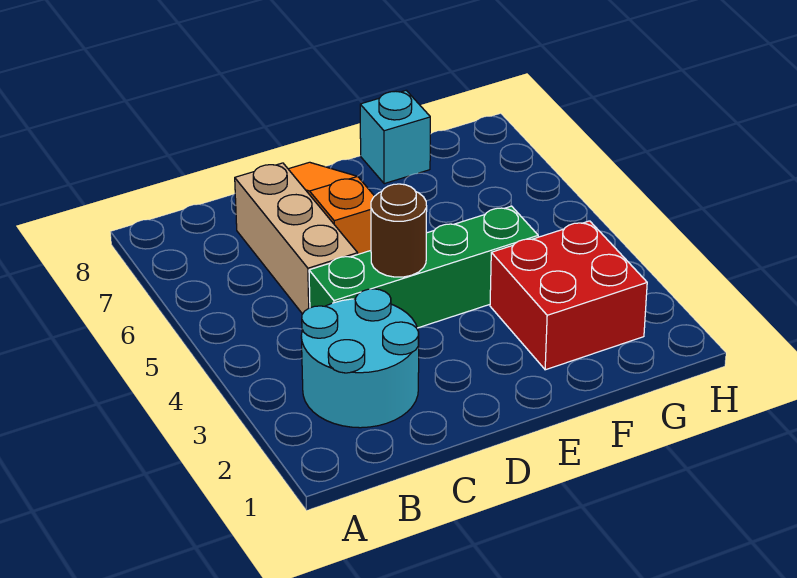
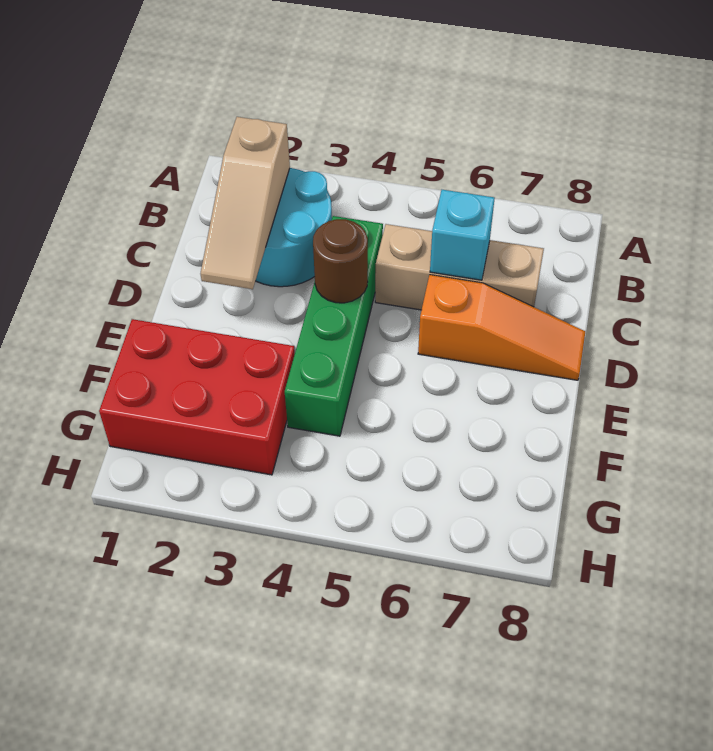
none -> tan slope B2:D2 level 2 top B
red brick F2:G3 level 1 -> red brick F1:G3 level 1
cyan brick F8 level 1 -> cyan brick C6 level 2

